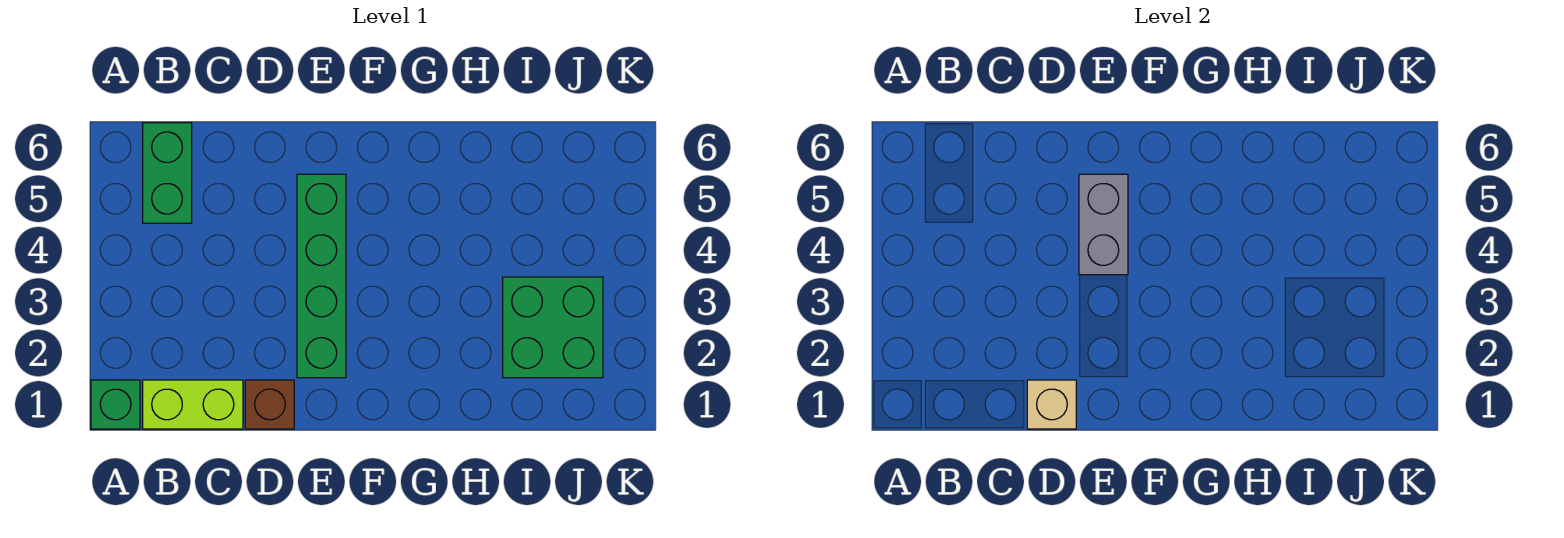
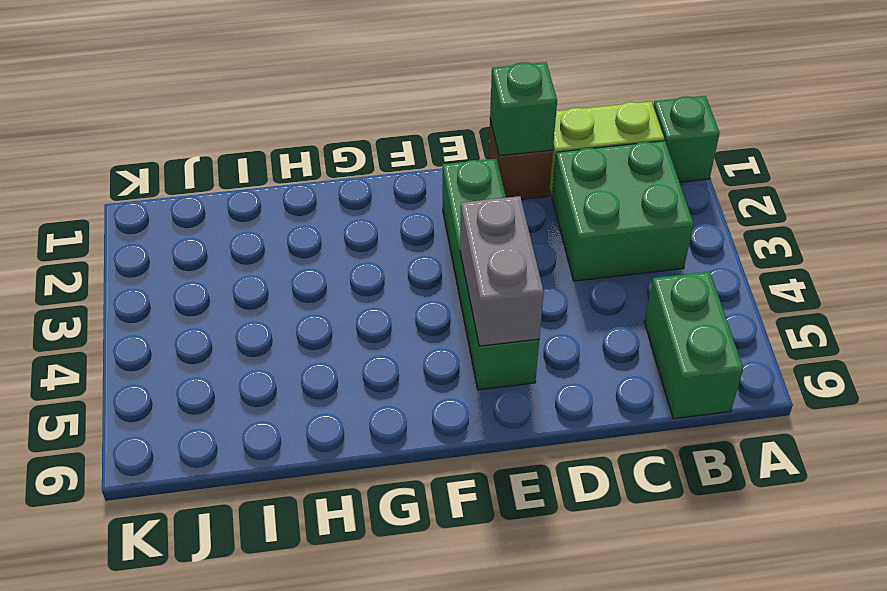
tan brick D1 level 2 -> green brick D1 level 2
green brick I2:J3 level 1 -> green brick B2:C3 level 1

